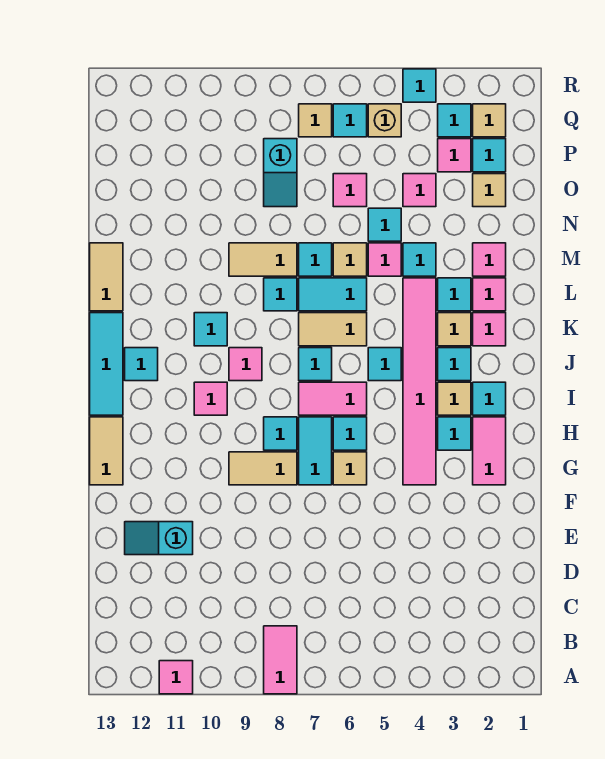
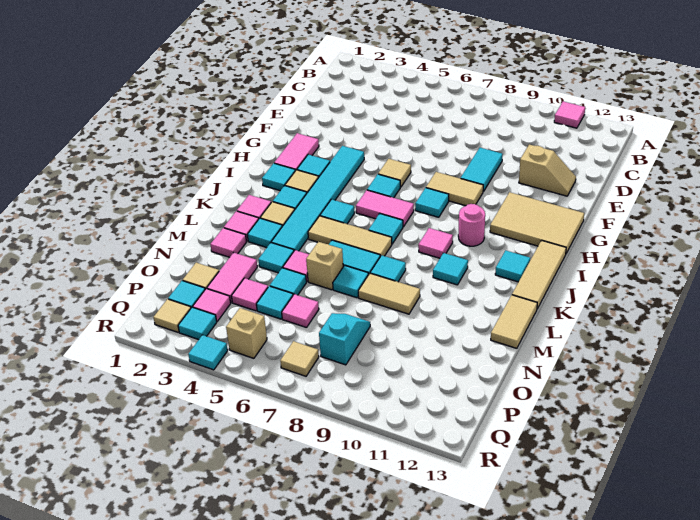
pink tile A8:B8 level 1 -> pink tile N3:O3 level 1
cyan slope E11:E12 level 1 top 11 -> tan slope E11:E12 level 1 top 11
pink tile G4:L4 level 1 -> cyan tile G4:L4 level 1
cyan tile G7:H7 level 1 -> cyan tile E9:F9 level 1
tan tile G13:H13 level 1 -> tan tile G11:H13 level 1
pink tile I10 level 1 -> pink round brick I10 level 1
cyan tile I13:K13 level 1 -> tan tile I13:K13 level 1
tan tile K6:K7 level 1 -> tan tile K5:K7 level 1
tan tile M6 level 1 -> tan brick M6 level 1
cyan tile Q6 level 1 -> cyan tile O5 level 1

